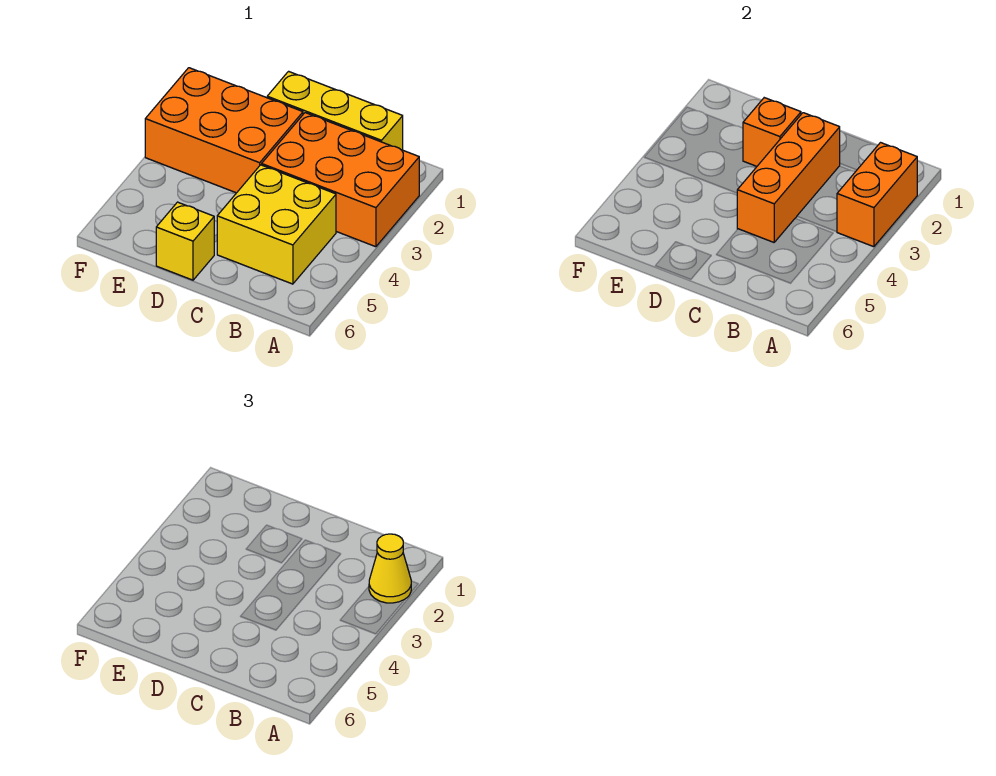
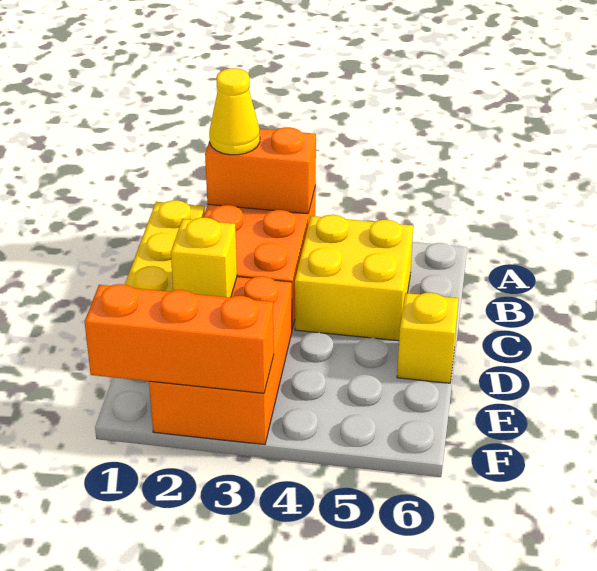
orange brick C2:C4 level 2 -> orange brick F1:F3 level 2
orange brick D2 level 2 -> yellow brick D2 level 2

